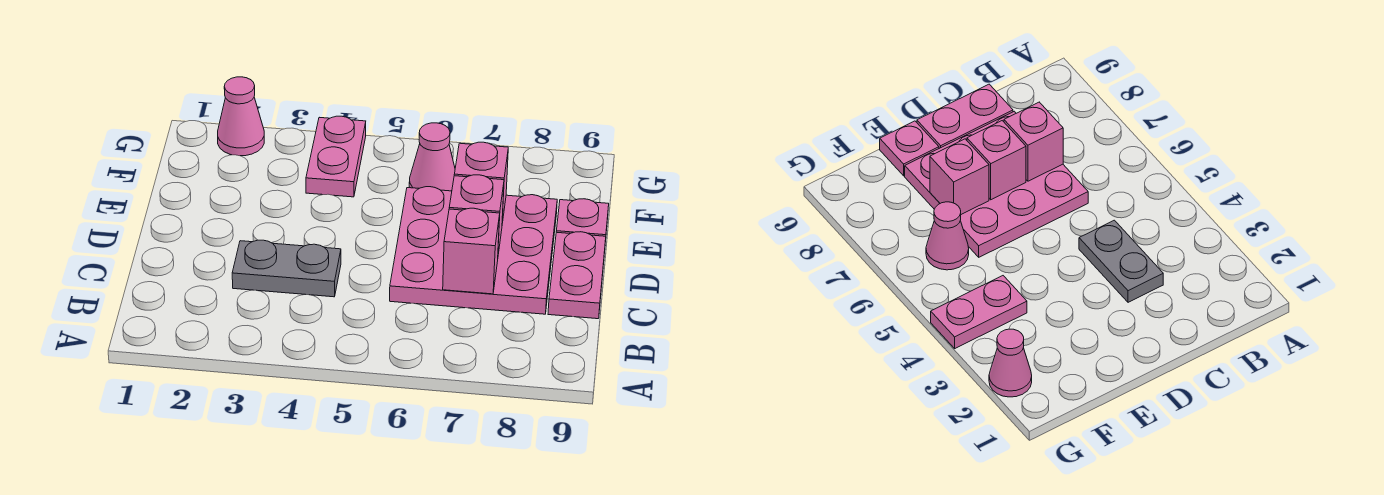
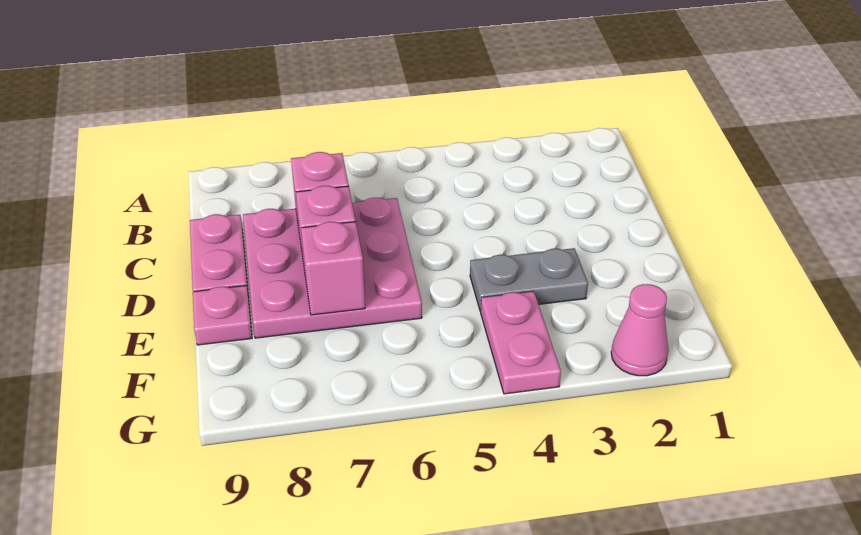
grey plate C3:C4 level 1 -> grey plate E3:E4 level 1
pink cone F6 level 1 -> none

